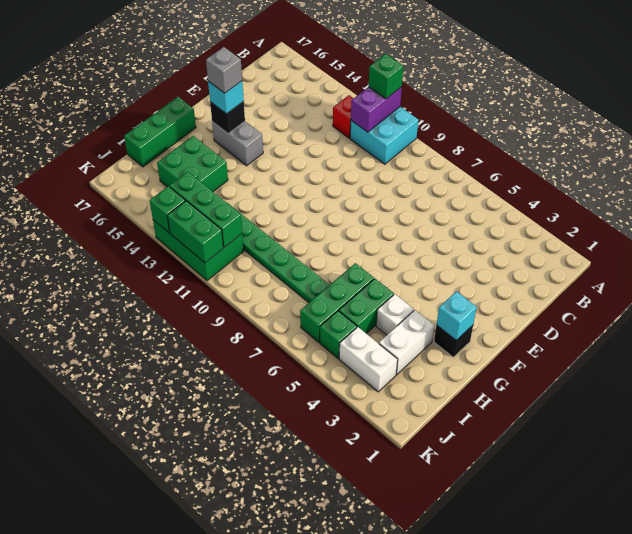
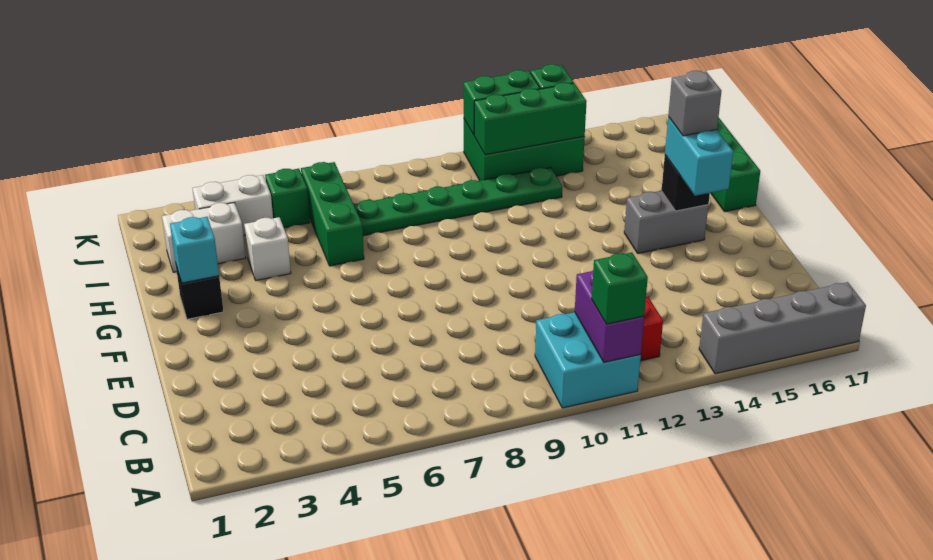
none -> grey brick A14:A17 level 1
cyan brick F15 level 3 -> cyan brick E15:F15 level 3
white brick H3:I3 level 1 -> white brick I2:I3 level 1
green brick H5:I5 level 1 -> none
green brick H14:I15 level 1 -> none

